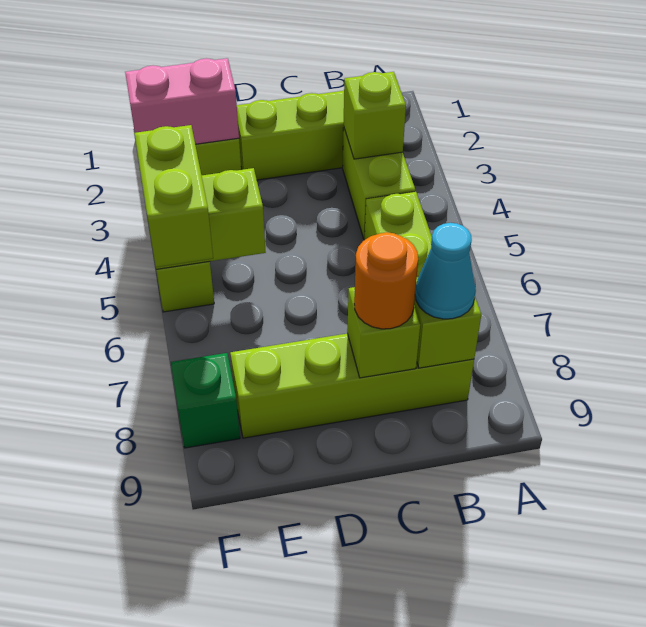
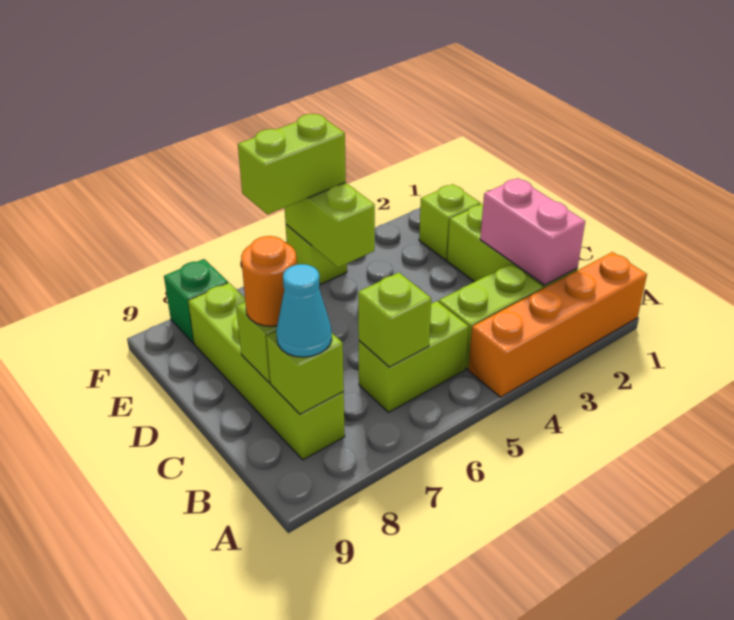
none -> orange brick A1:A4 level 1
lime brick B3 level 2 -> lime brick B6 level 2
pink brick E2:F2 level 2 -> pink brick B2:C2 level 2

